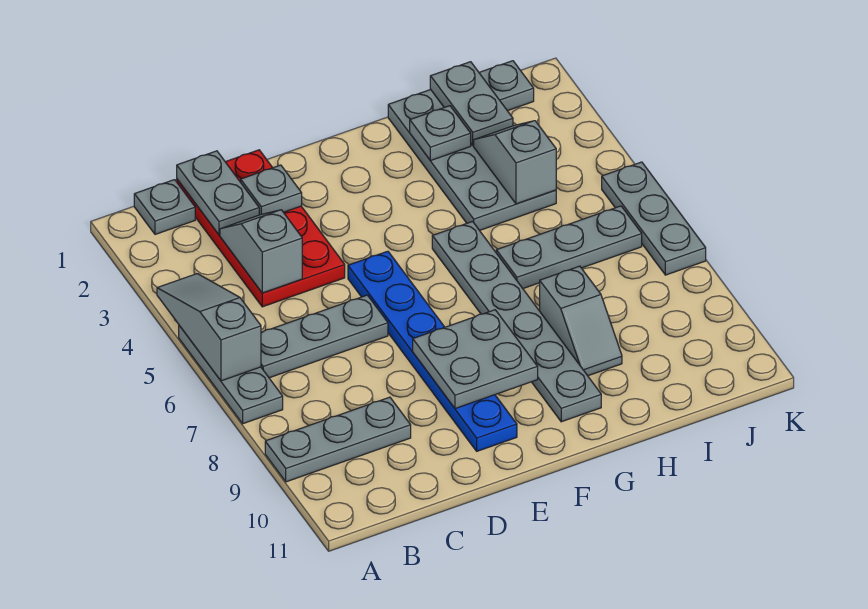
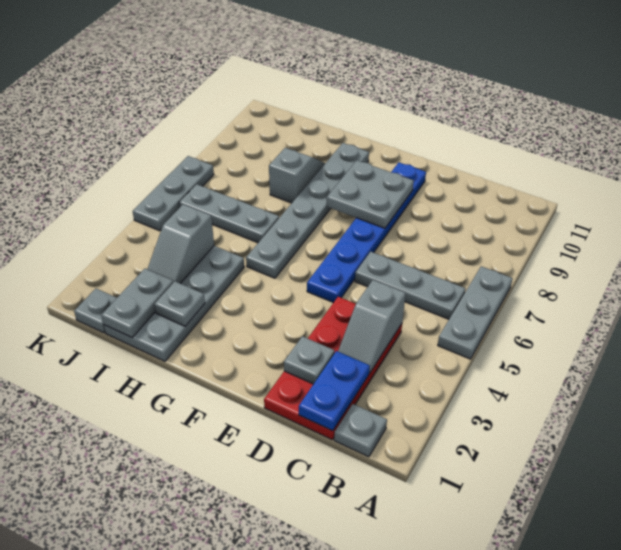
grey slope A4:A6 level 2 top 6 -> none
grey plate A9:C9 level 1 -> none
grey plate C1:C2 level 2 -> blue plate C1:C2 level 2

